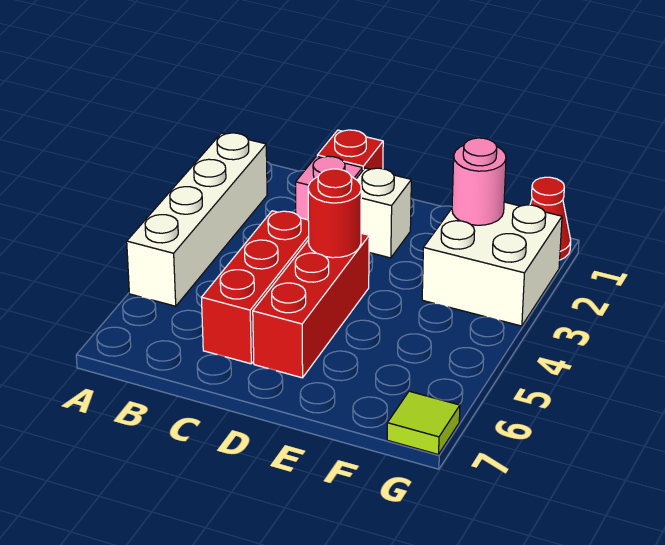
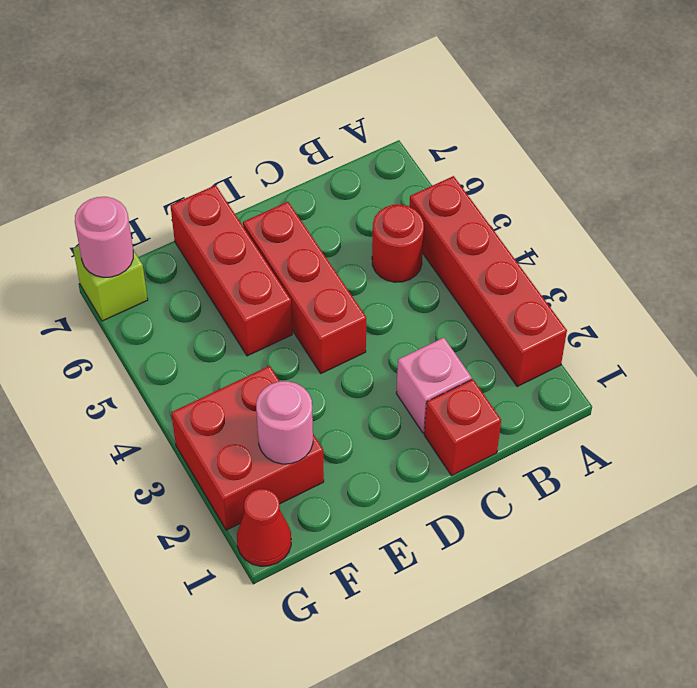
white brick A2:A5 level 1 -> red brick A2:A5 level 1
red brick C4:C6 level 1 -> red brick E5:E7 level 1
white brick D2 level 1 -> none
red round brick D4 level 2 -> red round brick B5 level 1
white brick F2:G3 level 1 -> red brick F2:G3 level 1
lime tile G7 level 1 -> lime brick G7 level 1
none -> pink round brick G7 level 2

